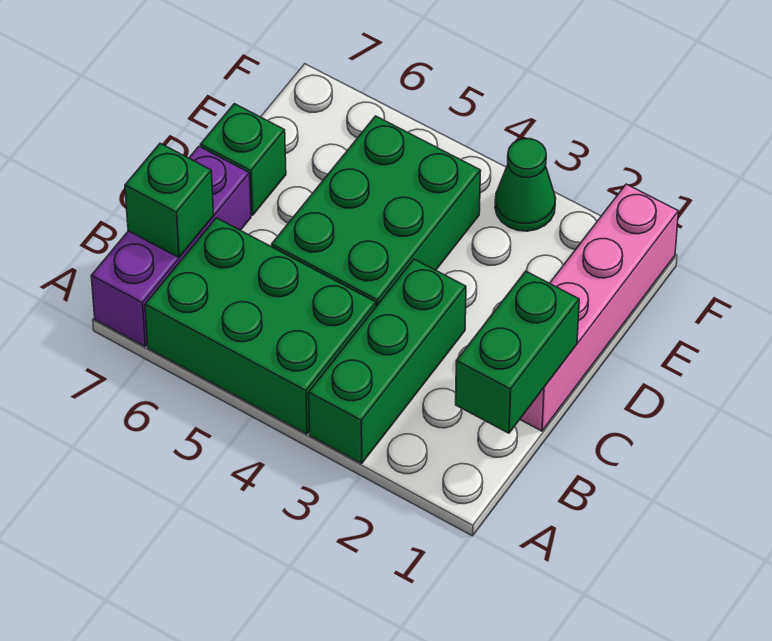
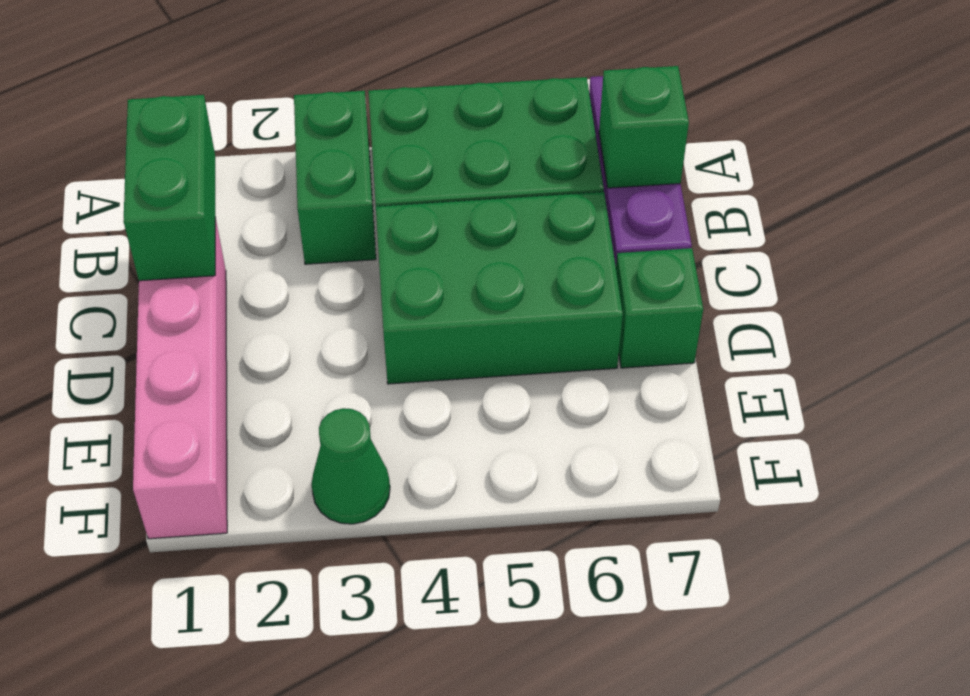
green brick A3:C3 level 1 -> green brick A3:B3 level 1
green brick C4:E5 level 1 -> green brick C4:D6 level 1

